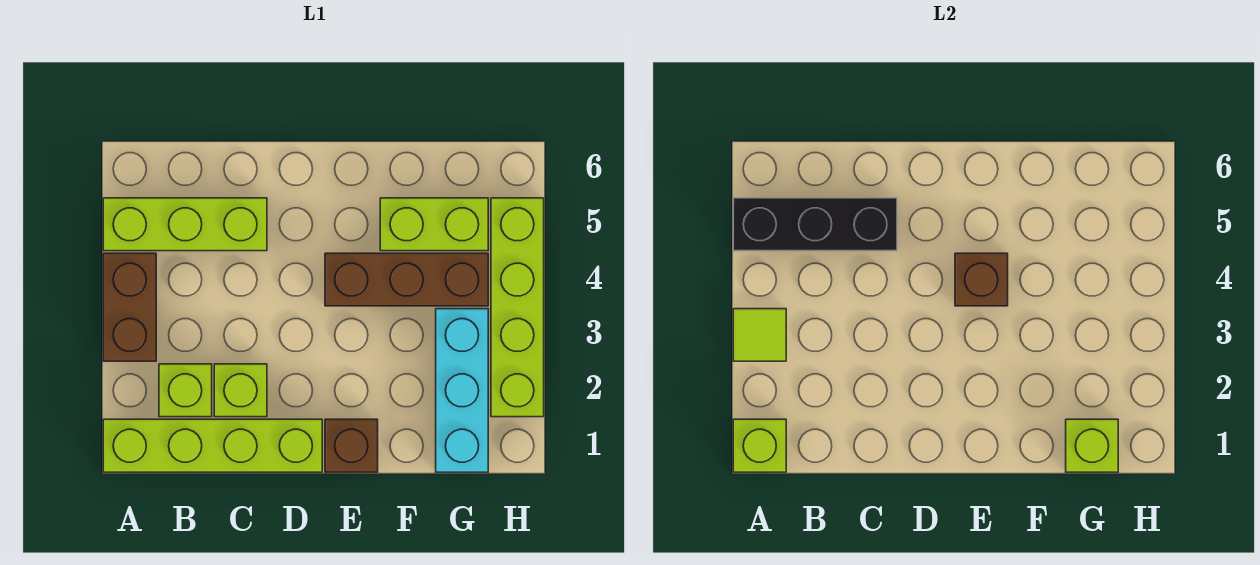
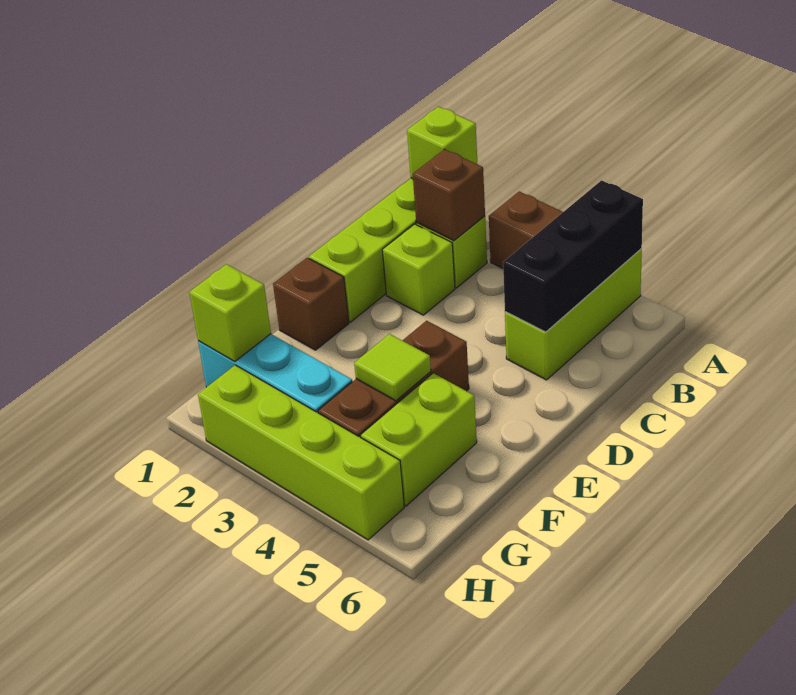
lime tile A3 level 2 -> lime tile F4 level 2
brown brick E4 level 2 -> brown brick B2 level 2

